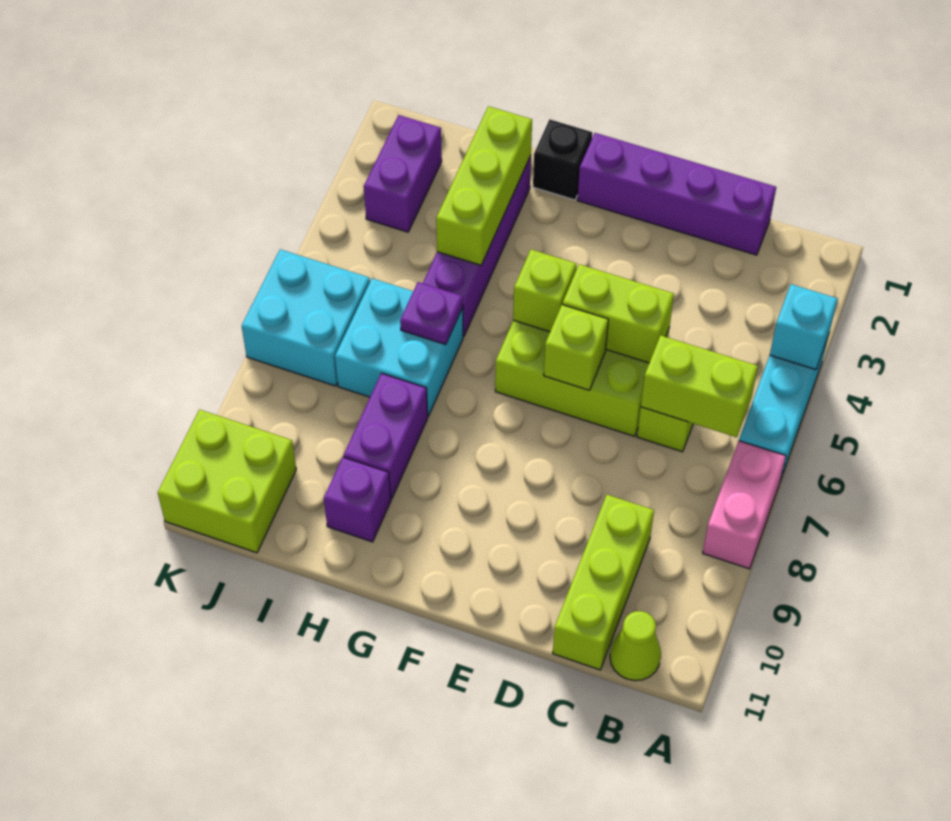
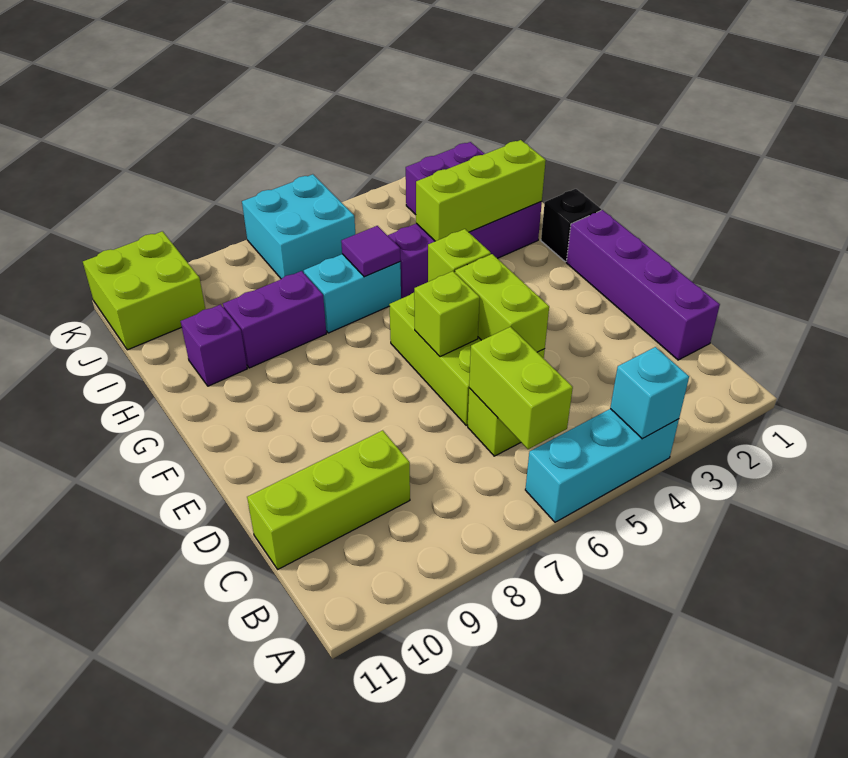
pink brick A7:A8 level 1 -> none
lime cone B11 level 1 -> none
cyan brick H6:I7 level 1 -> cyan brick H6:H7 level 1
purple plate H6 level 2 -> purple tile H6 level 2

